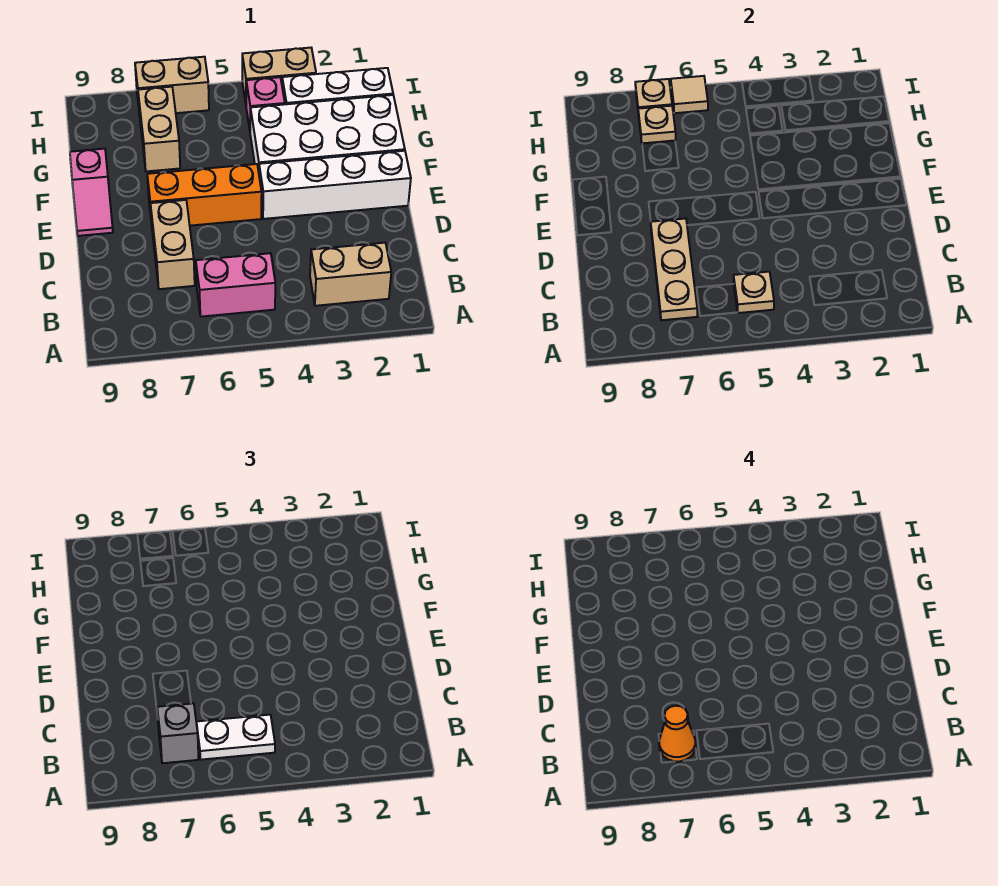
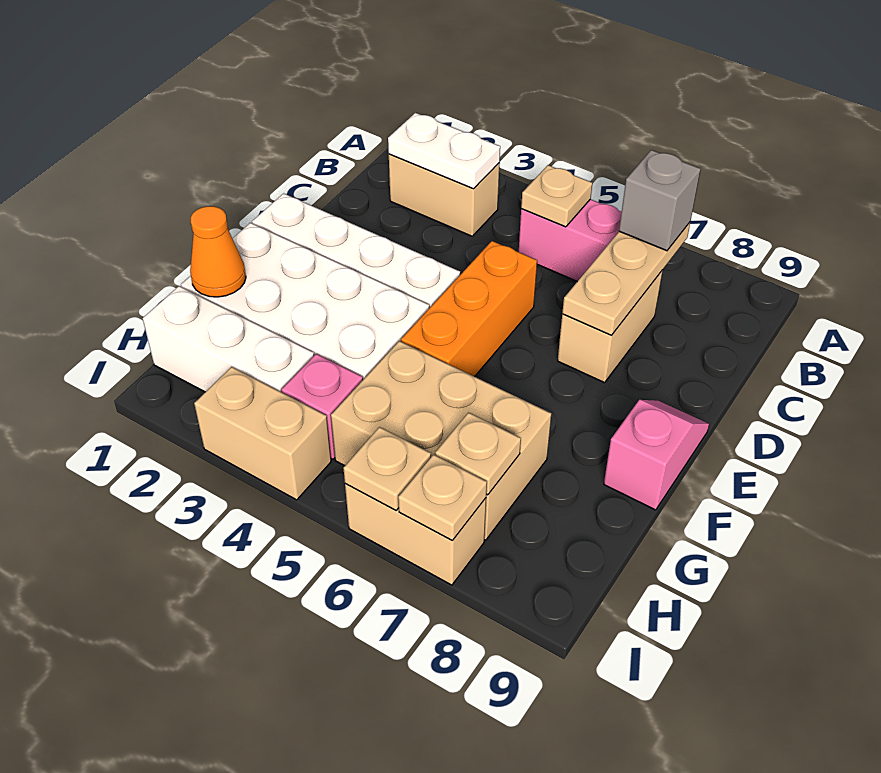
white plate B5:B6 level 3 -> white plate B2:B3 level 2
orange cone B7 level 4 -> orange cone G1 level 2
orange brick E5:E7 level 1 -> orange brick D5:F5 level 1
tan brick G7:H7 level 1 -> tan brick G5:H7 level 1
tan tile I6 level 2 -> tan plate I6 level 2

